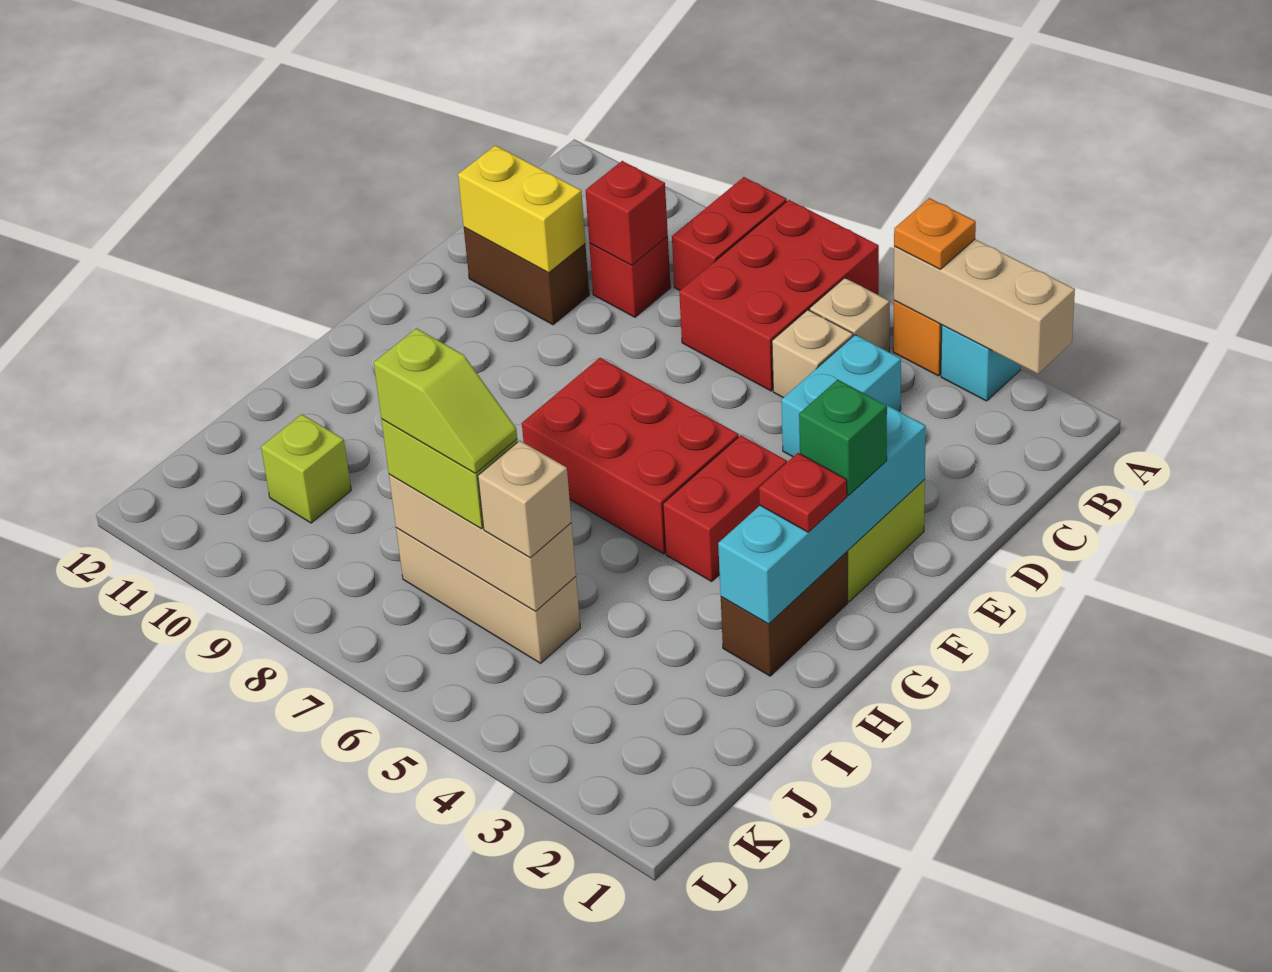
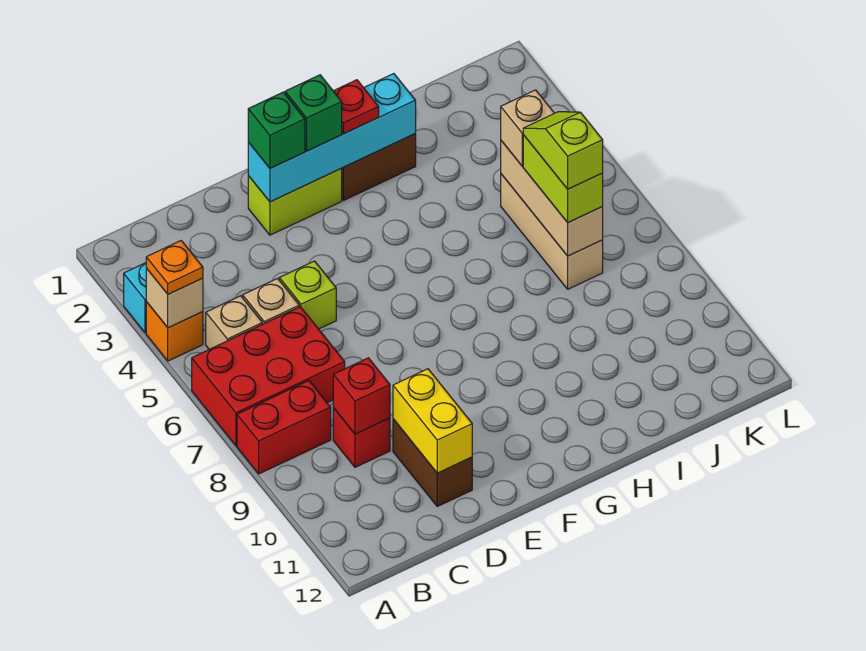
tan brick A2:A4 level 2 -> tan brick A4 level 2
cyan brick C4:D4 level 1 -> none
none -> green brick E2 level 3
red brick F4:G4 level 1 -> none
red brick F5:G7 level 1 -> none
lime brick J10 level 1 -> lime brick D5 level 1

